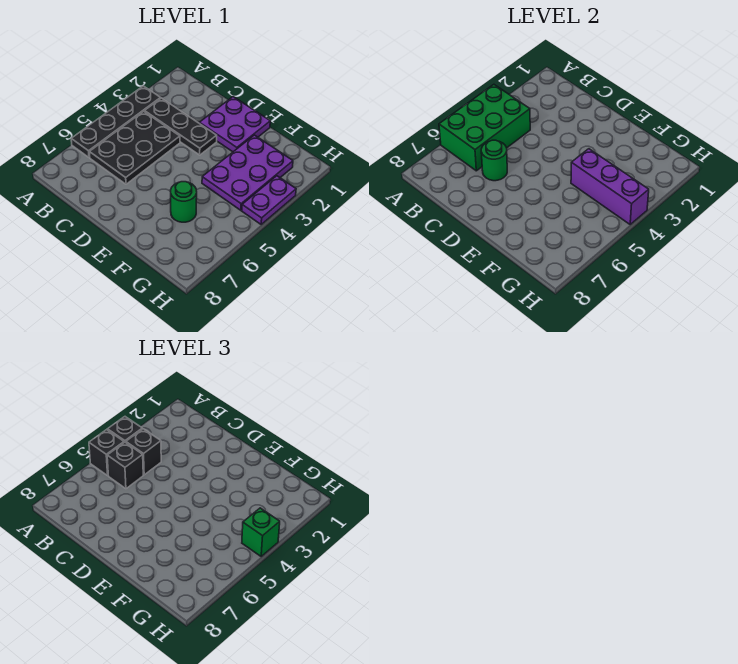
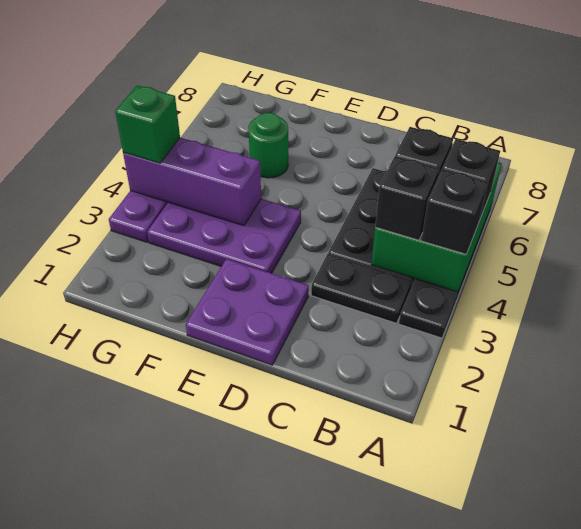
black plate B3:D3 level 1 -> black plate B3:C3 level 1
green round brick C6 level 2 -> none
purple plate F2:G4 level 1 -> purple plate E3:G4 level 1

